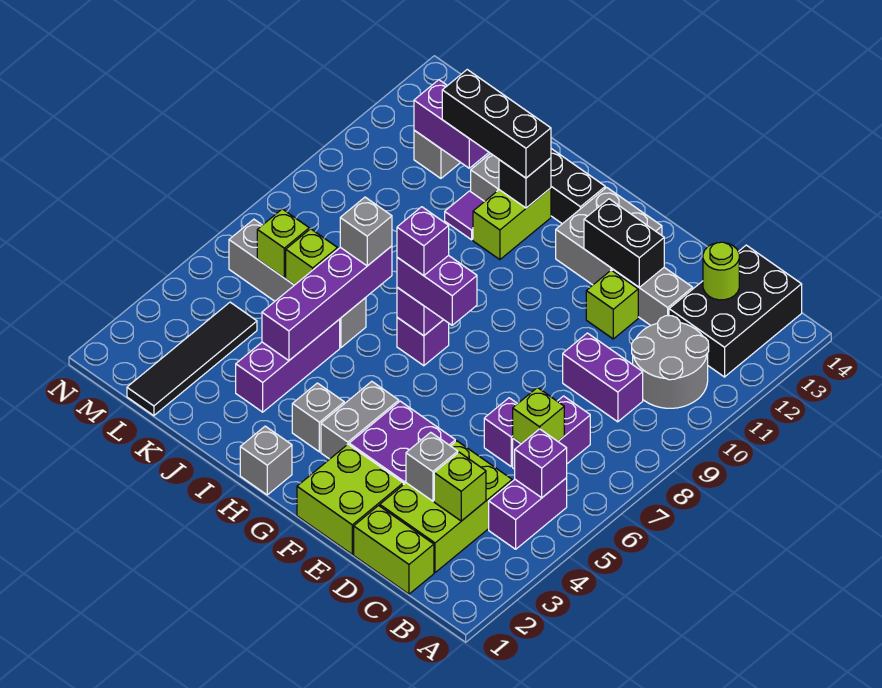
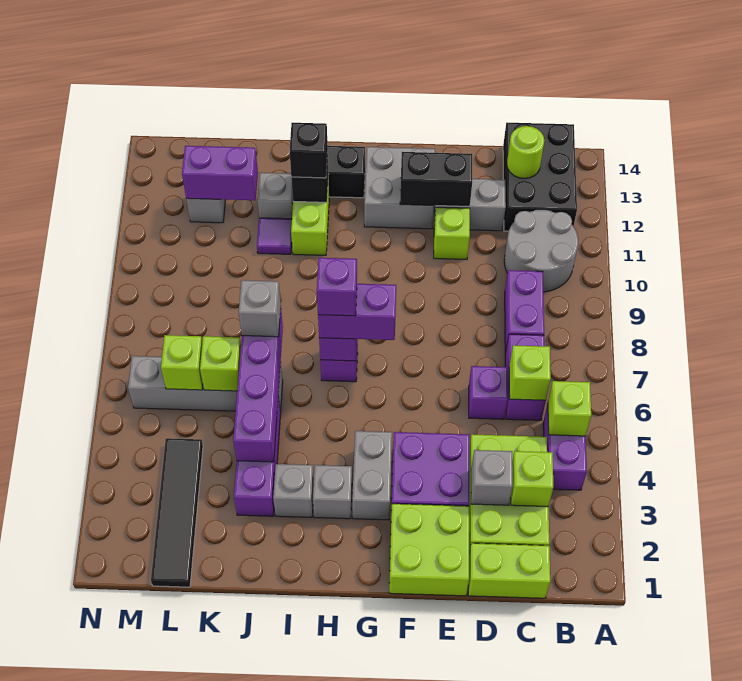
purple brick B5 level 2 -> lime brick B5 level 2
purple brick C9:D9 level 1 -> purple brick C8:C9 level 1
grey brick H1 level 1 -> grey brick I3 level 1
black brick I12:K12 level 3 -> black brick I12 level 3

